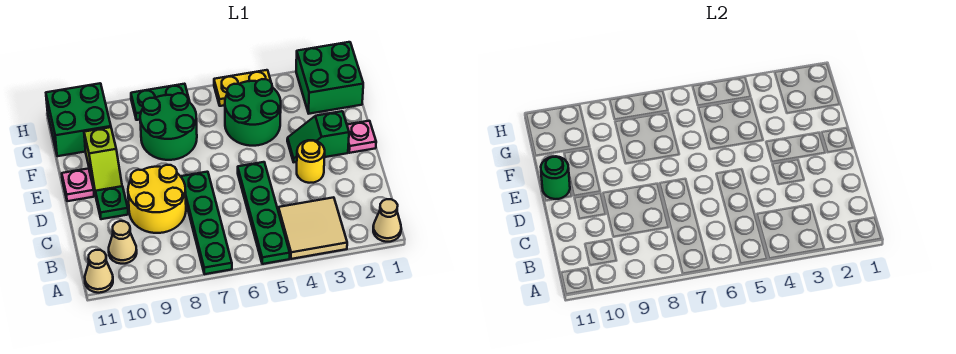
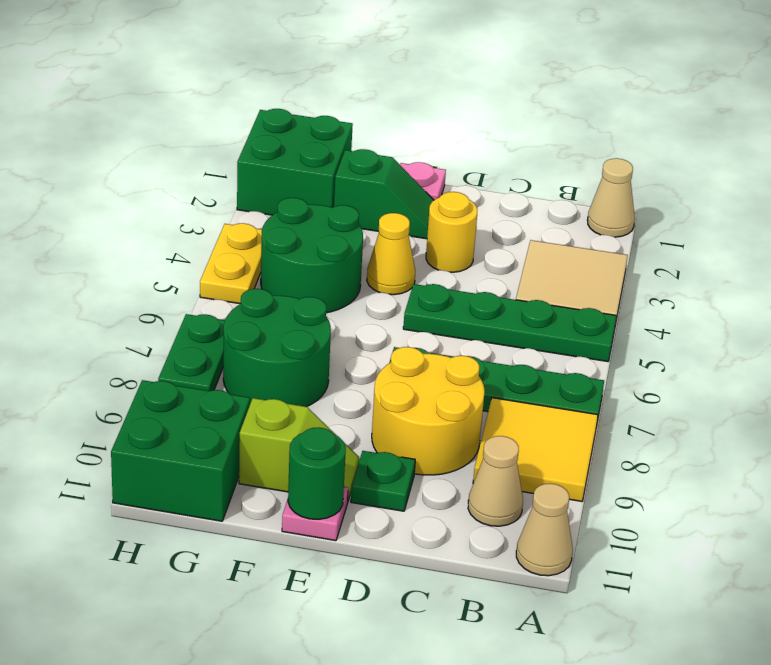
none -> yellow tile A8:B9 level 1
green slope E2:E3 level 1 top 2 -> green slope E2:F2 level 1 top F
none -> yellow cone E4 level 1

